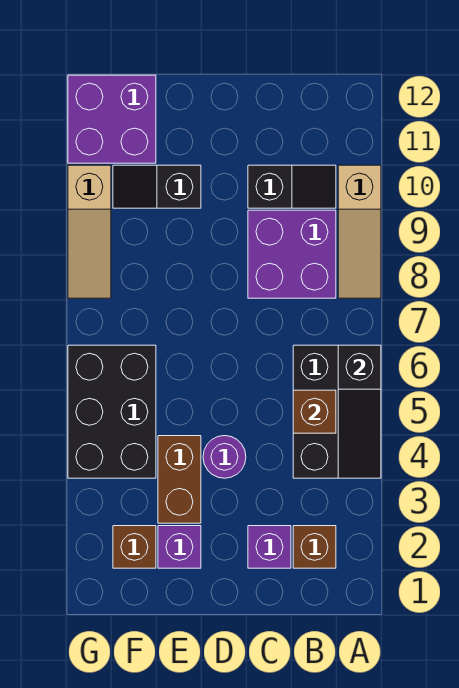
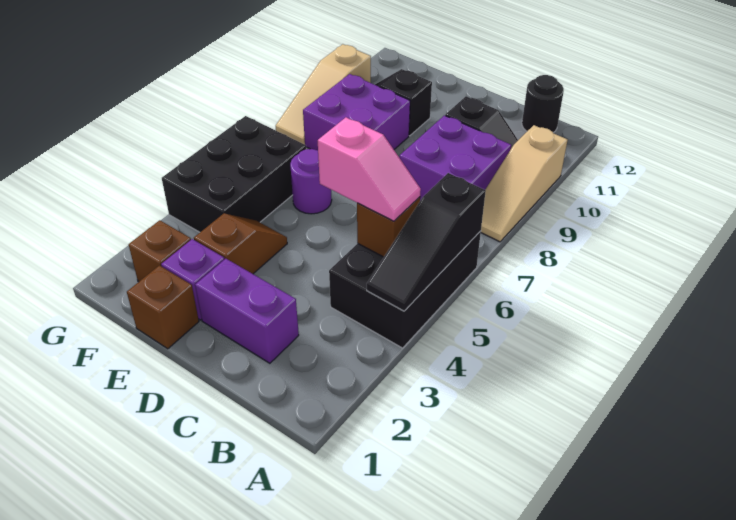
brown brick B2 level 1 -> brown brick E1 level 1
none -> pink slope B5:C5 level 3 top C
none -> black round brick B12 level 1
purple brick C2 level 1 -> purple brick C2:D2 level 1
purple round brick D4 level 1 -> purple round brick E6 level 1
brown brick E3:E4 level 1 -> brown slope E3:E4 level 1 top 3
purple brick F11:G12 level 1 -> purple brick E8:F9 level 1

